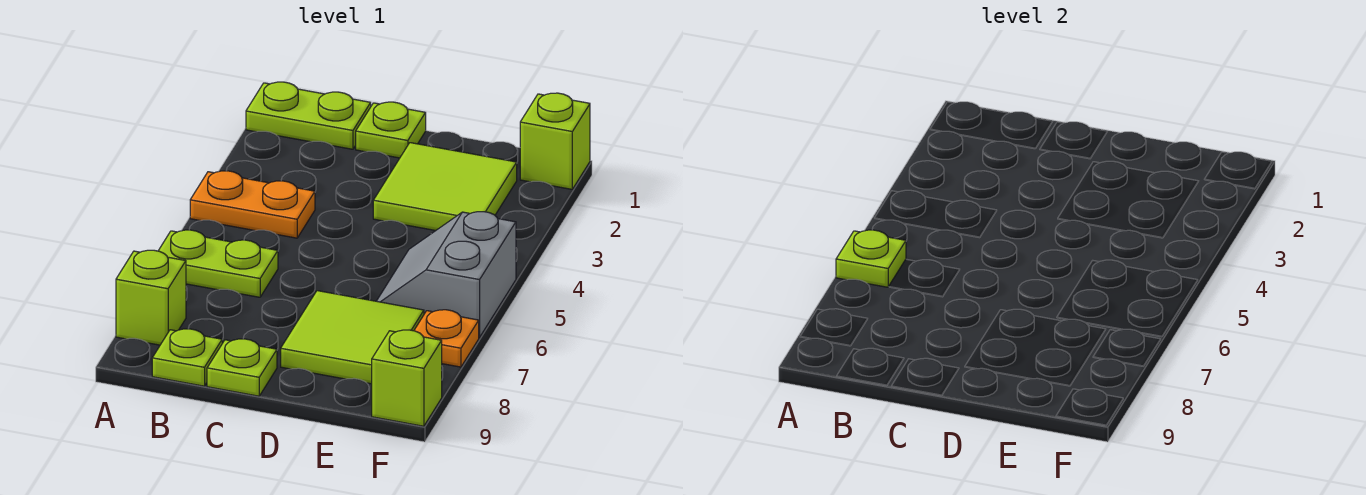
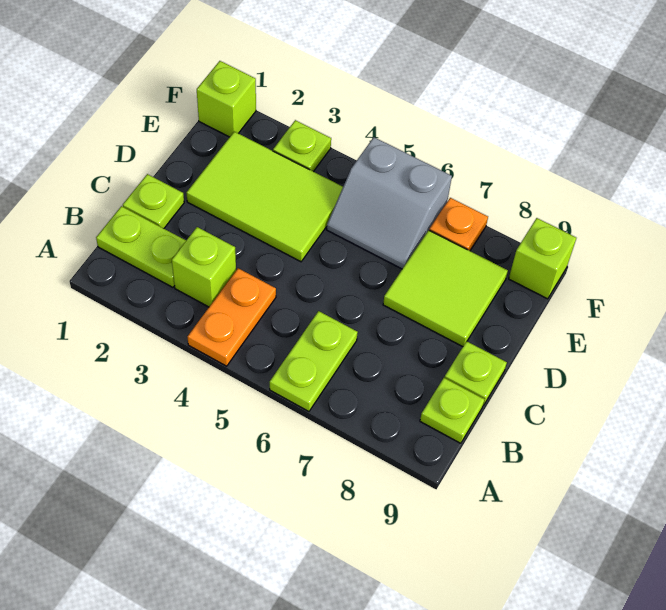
lime plate A1:B1 level 1 -> lime plate B1:B2 level 1
lime plate A6 level 2 -> lime plate F3 level 1
lime brick A8 level 1 -> lime brick B3 level 1
lime tile D2:E3 level 1 -> lime tile D2:E4 level 1

